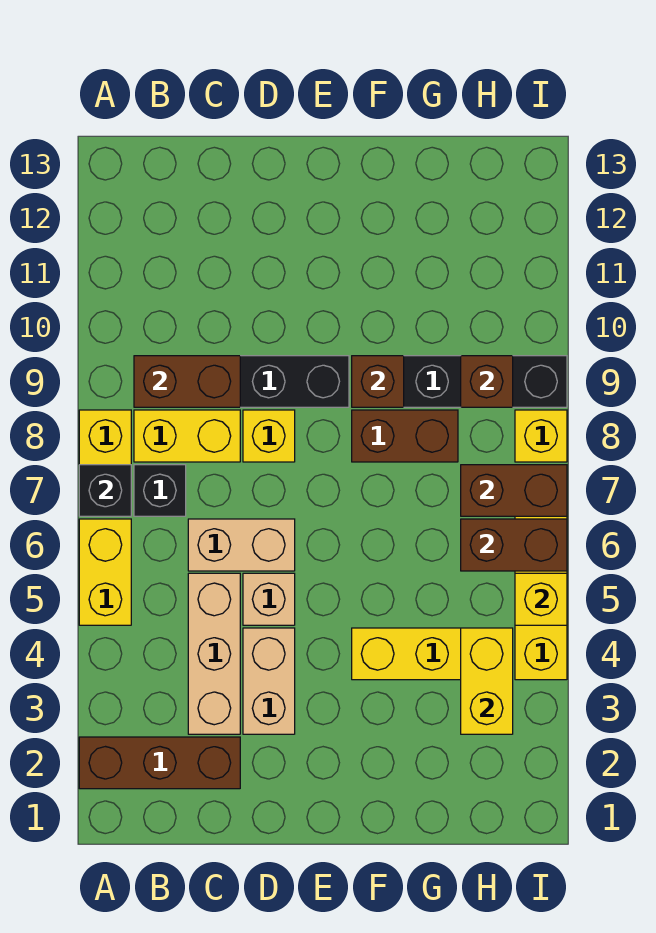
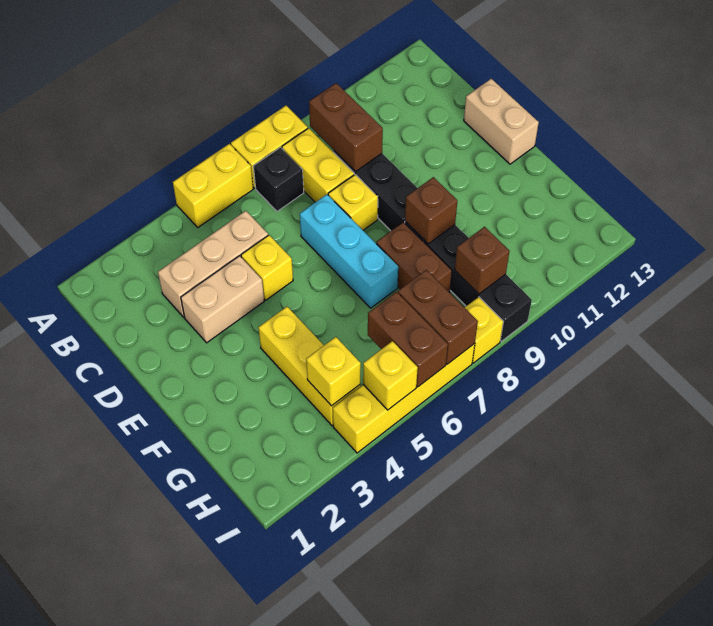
brown brick A2:C2 level 1 -> none
black brick A7 level 2 -> none
tan brick C6:D6 level 1 -> tan brick D13:E13 level 1
tan brick D5 level 1 -> yellow brick D5 level 1
none -> cyan brick D7:F7 level 1
yellow brick H3:H4 level 2 -> yellow brick H4 level 2

